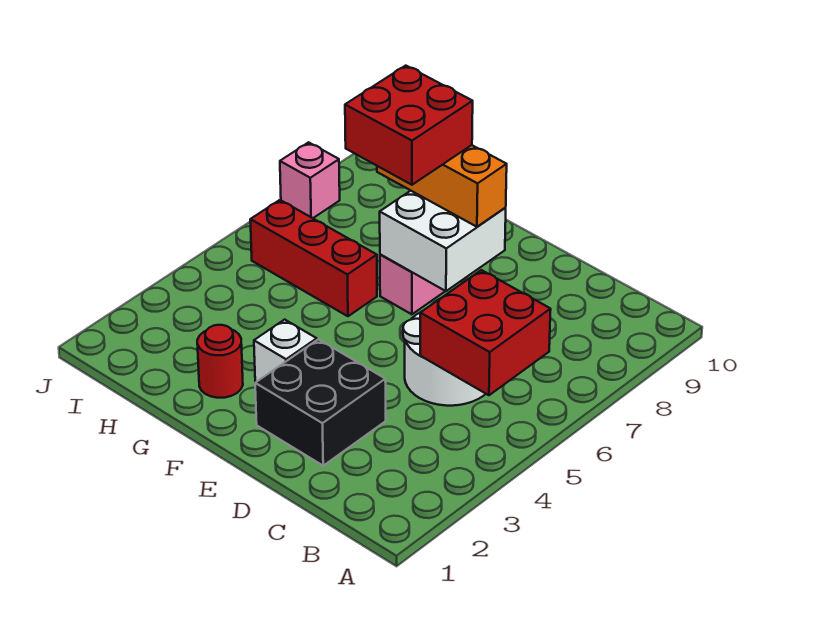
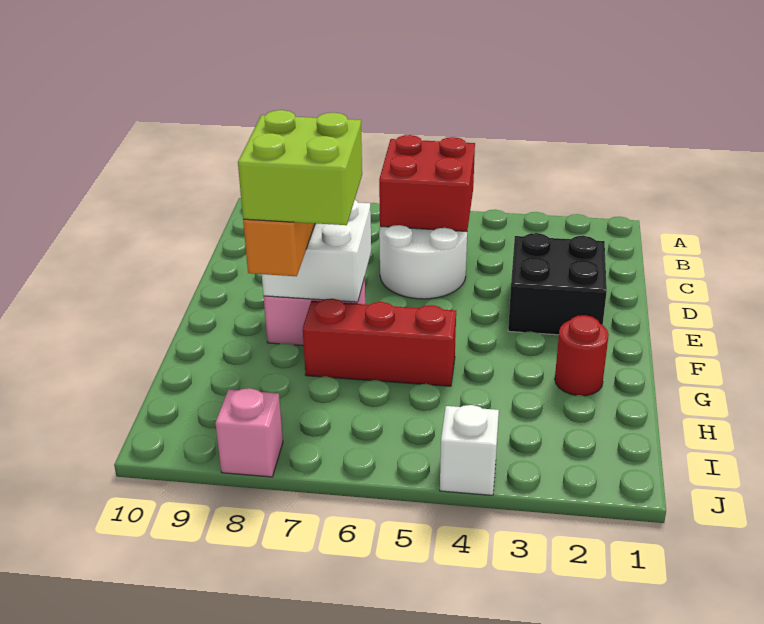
white brick F3 level 1 -> white brick J4 level 1
red brick F7:G8 level 4 -> lime brick F7:G8 level 4
red brick G6:I6 level 1 -> red brick G5:G7 level 1

